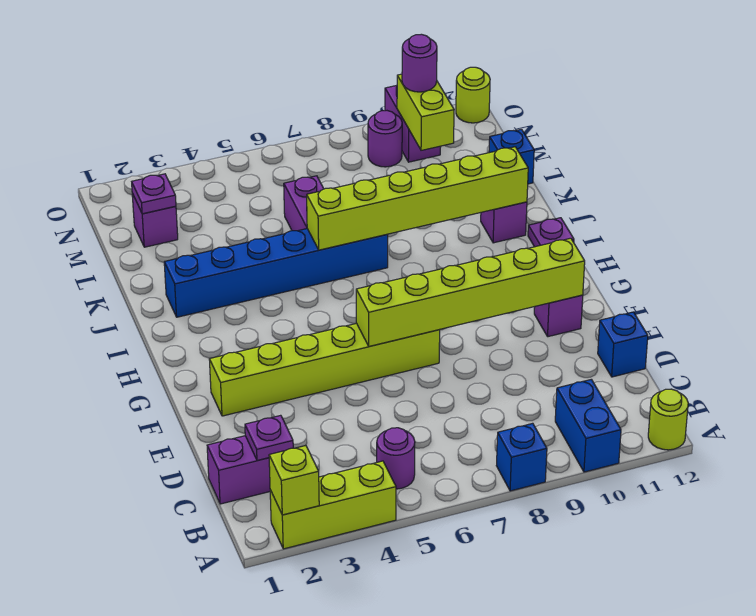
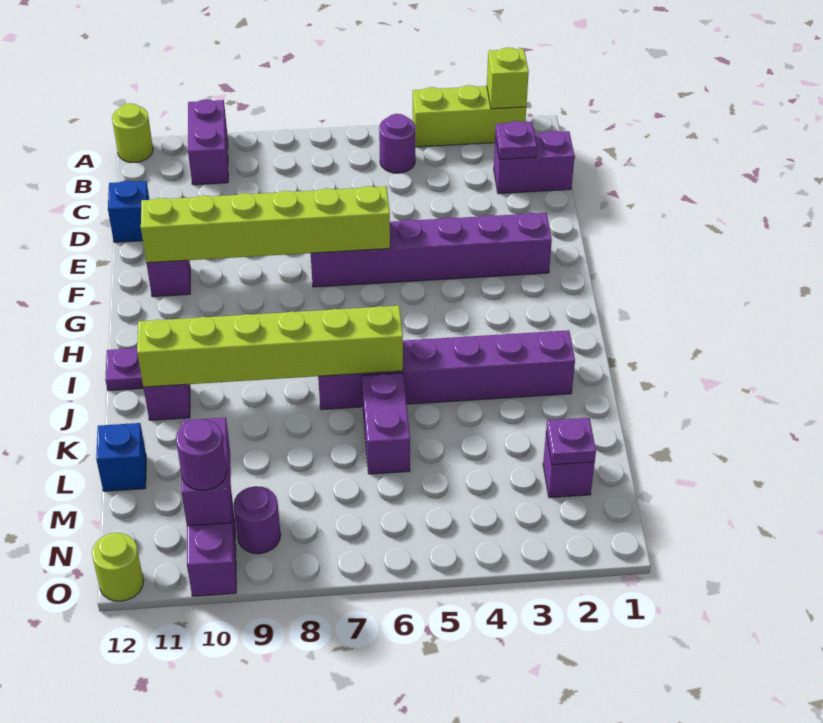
blue brick A8 level 1 -> none
blue brick A10:B10 level 1 -> purple brick A10:B10 level 1
lime brick F2:F7 level 1 -> purple brick F2:F7 level 1
blue brick J2:J7 level 1 -> purple brick J2:J7 level 1
lime brick M10:N10 level 2 -> purple brick M10:N10 level 2

